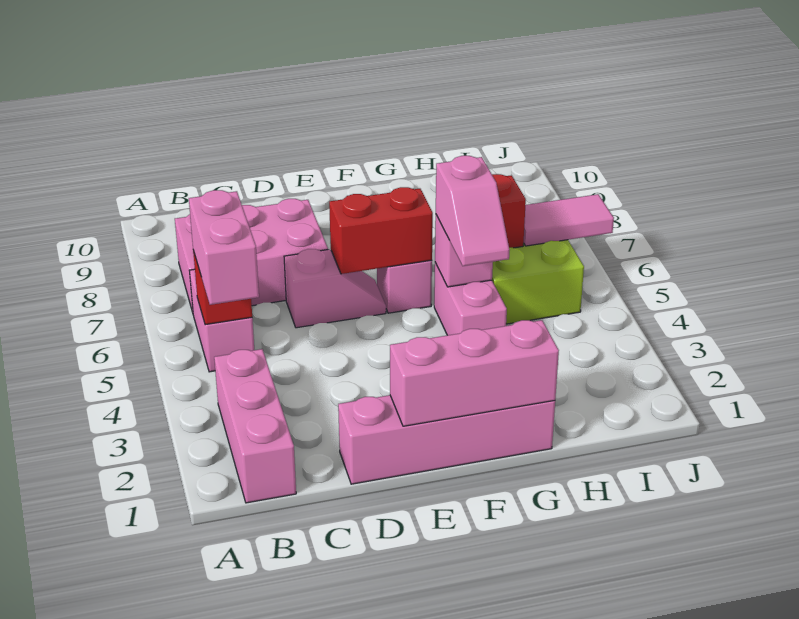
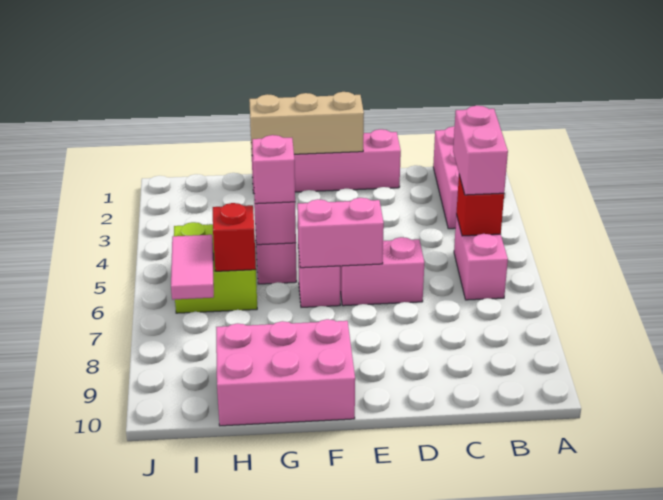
pink brick B7:D8 level 1 -> pink brick F9:H10 level 1
pink slope D6:E6 level 1 top D -> pink brick D6:E6 level 1
pink brick E1:G1 level 2 -> tan brick E1:G1 level 2
red brick E6:F6 level 2 -> pink brick E6:F6 level 2
pink tile I6:J6 level 2 -> pink tile I6:I7 level 2

